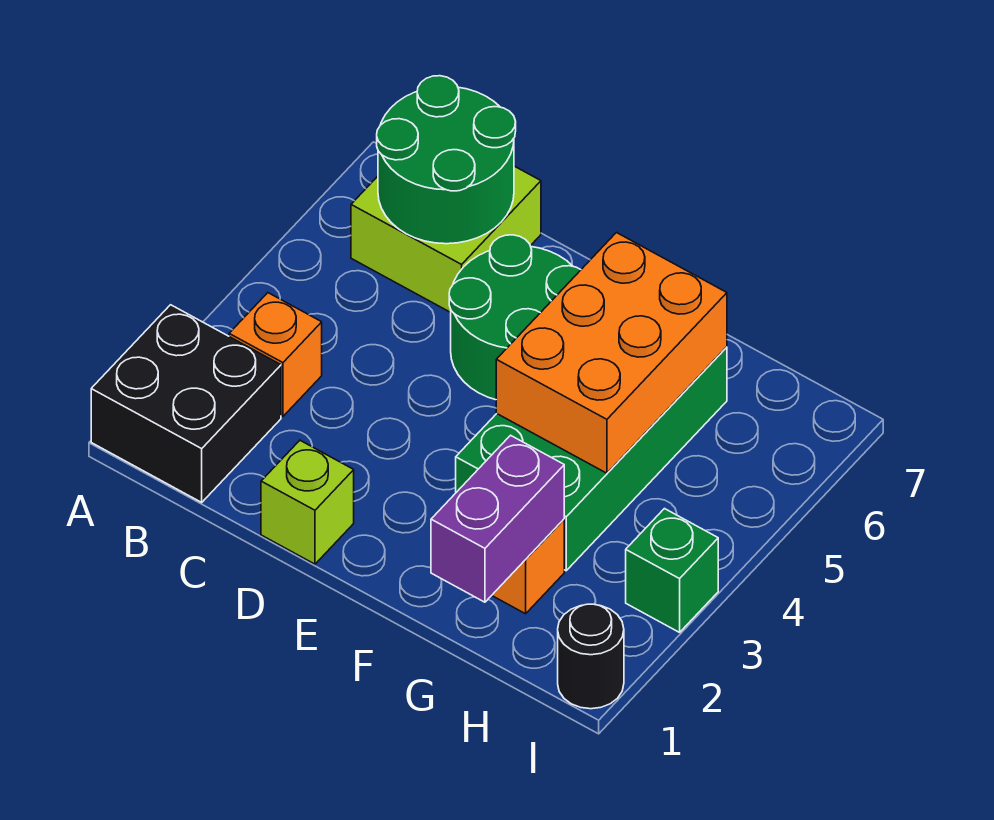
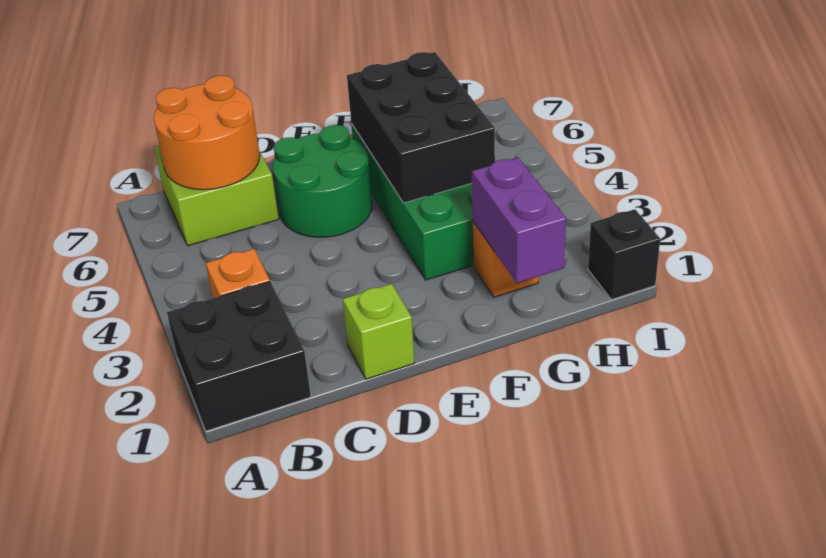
green round brick B6:C7 level 2 -> orange round brick B6:C7 level 2
orange brick F4:G6 level 2 -> black brick F4:G6 level 2
black round brick I1 level 1 -> black brick I1 level 1
green brick I3 level 1 -> none

